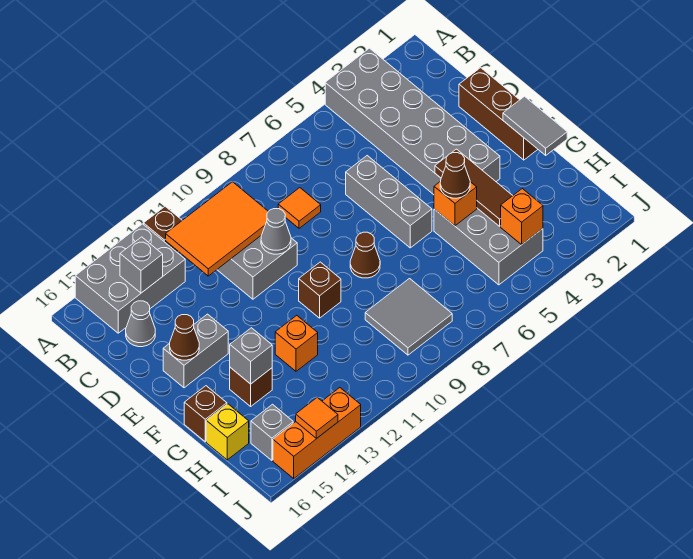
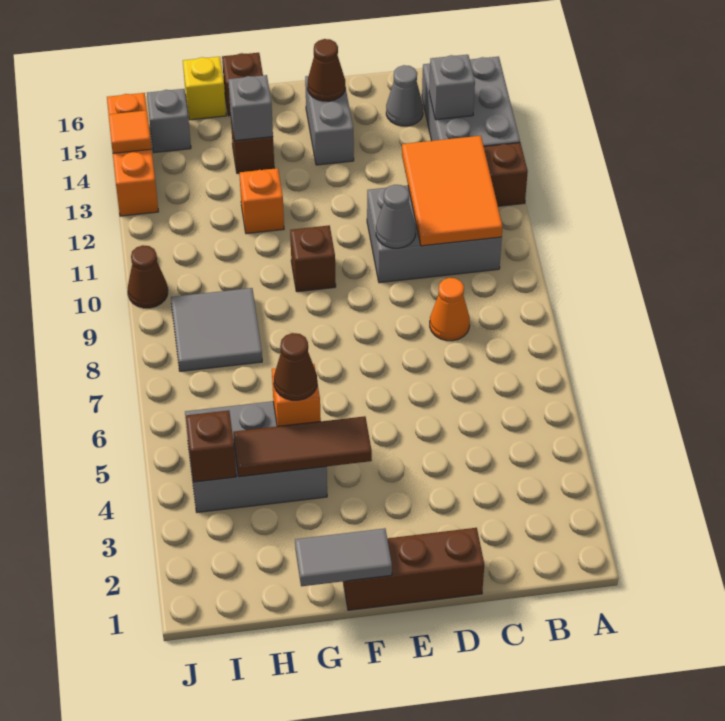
grey brick A3:F4 level 1 -> none
orange tile C8 level 1 -> orange cone C8 level 1
grey brick D6:F6 level 1 -> none
brown cone F8 level 1 -> brown cone J10 level 1
orange brick I4 level 2 -> brown brick I4 level 2

